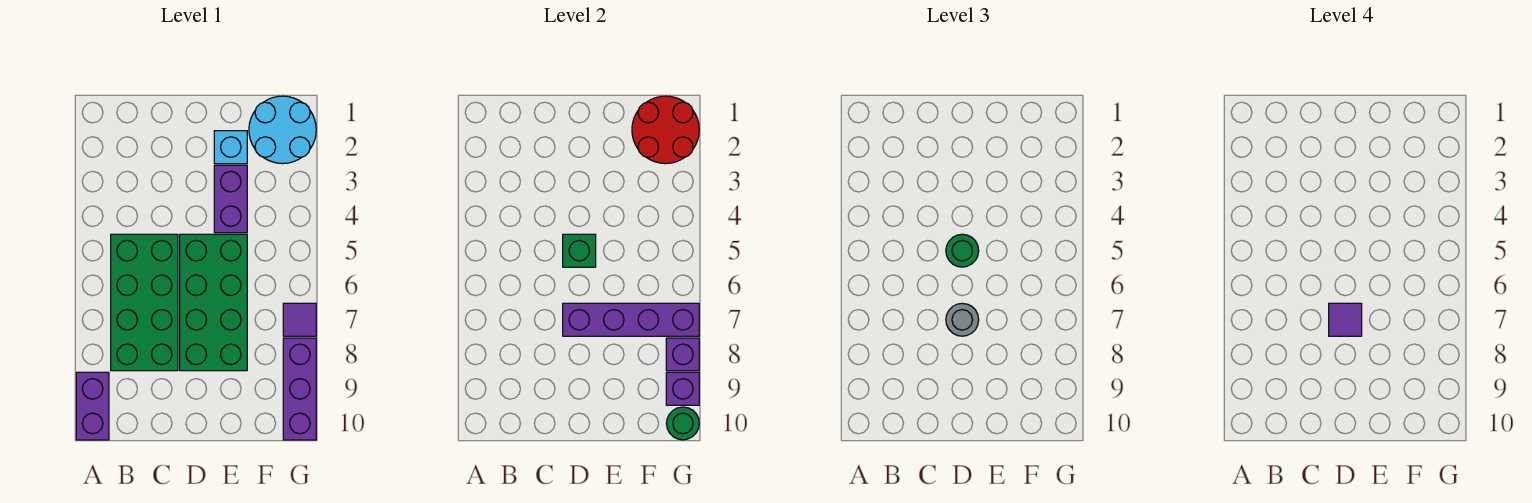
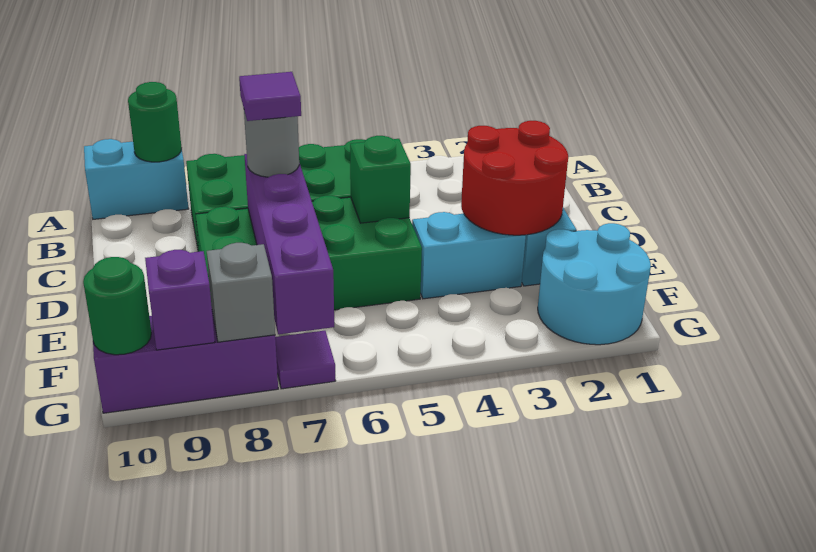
purple brick A9:A10 level 1 -> cyan brick A9:A10 level 1
green round brick D5 level 3 -> green round brick A9 level 2
purple brick E3:E4 level 1 -> cyan brick E3:E4 level 1
red round brick F1:G2 level 2 -> red round brick D2:E3 level 2
purple brick G8 level 2 -> grey brick G8 level 2

